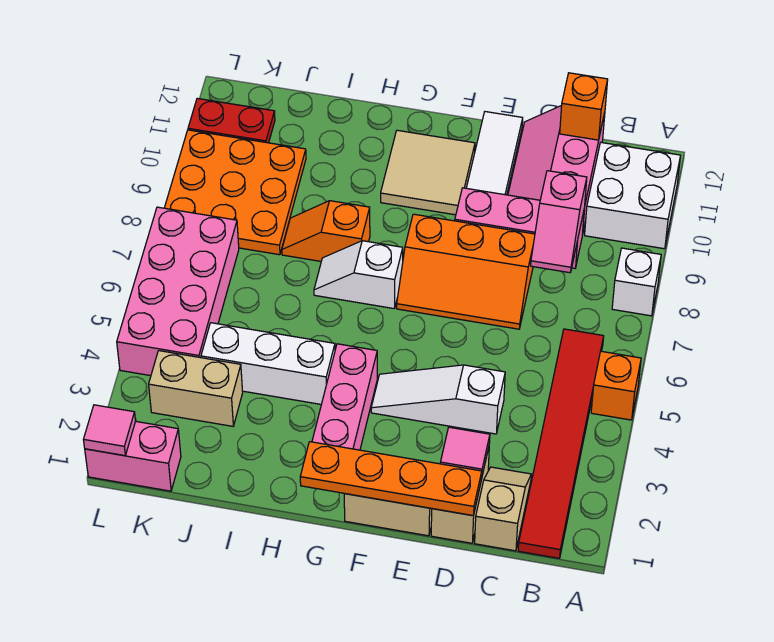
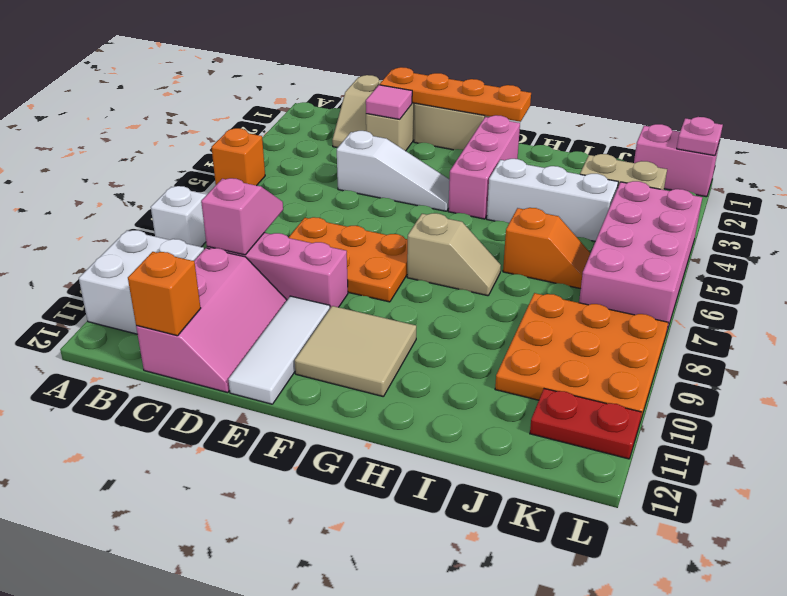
red tile B1:B6 level 1 -> none
orange slope D7:F8 level 1 top 8 -> orange plate D7:F8 level 1
white slope G7:H7 level 1 top G -> tan slope G7:H7 level 1 top G
orange slope H8:I8 level 1 top H -> orange slope I6:J6 level 1 top I
pink tile L1 level 2 -> pink plate L1 level 2

